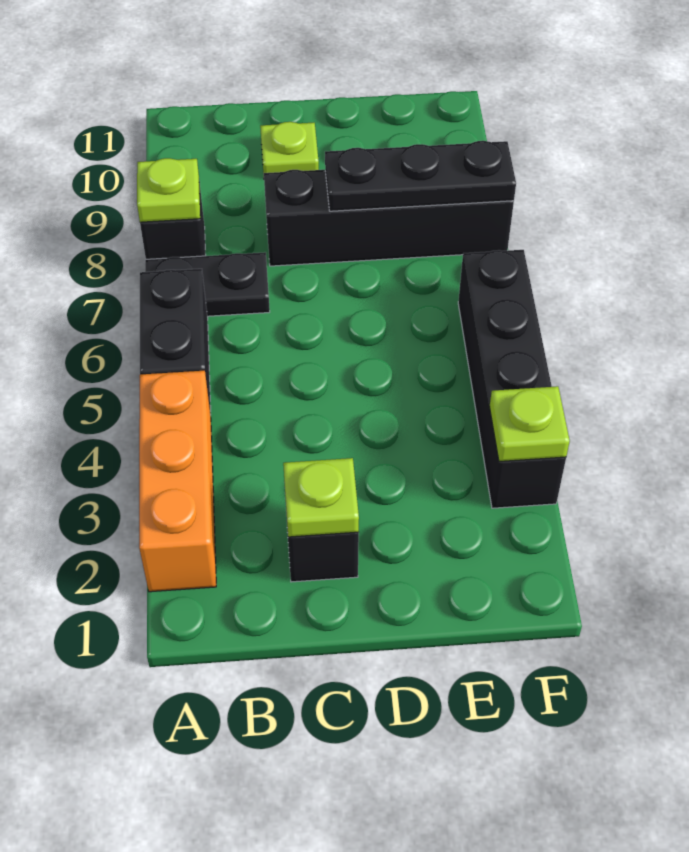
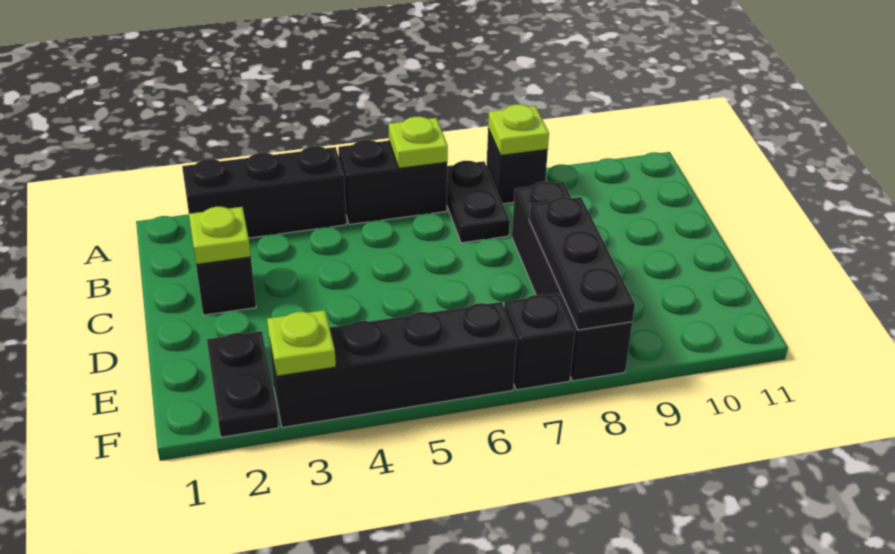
orange brick A2:A4 level 1 -> black brick A2:A4 level 1
lime plate C10 level 1 -> lime plate A6 level 2
none -> black plate E2:F2 level 1
none -> black brick F7 level 1

